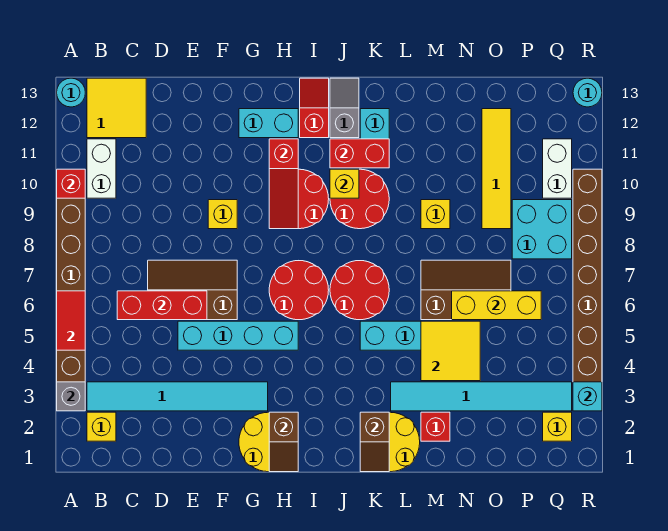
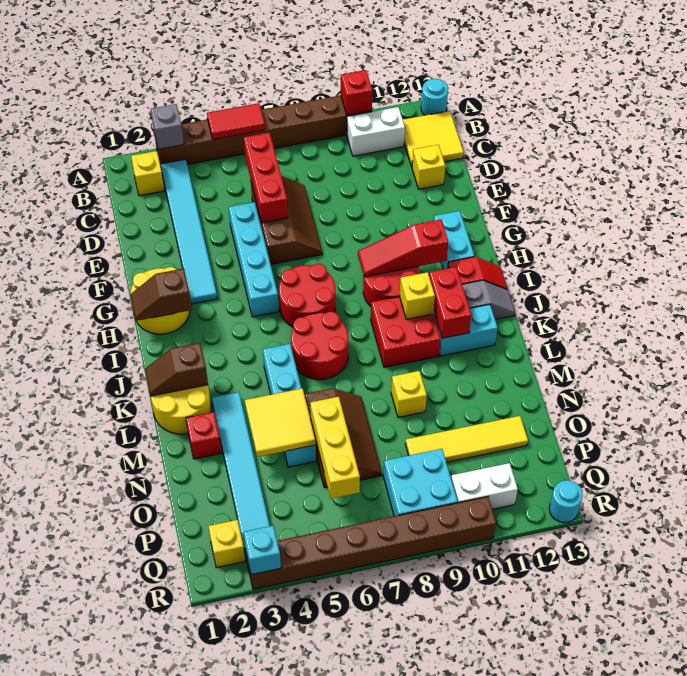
yellow brick F9 level 1 -> yellow brick D12 level 1
red round brick J9:K10 level 1 -> red brick J9:K10 level 1

